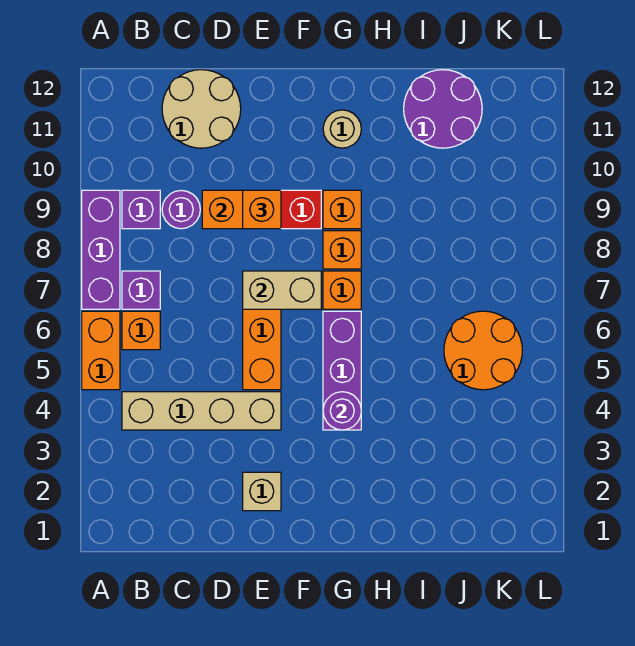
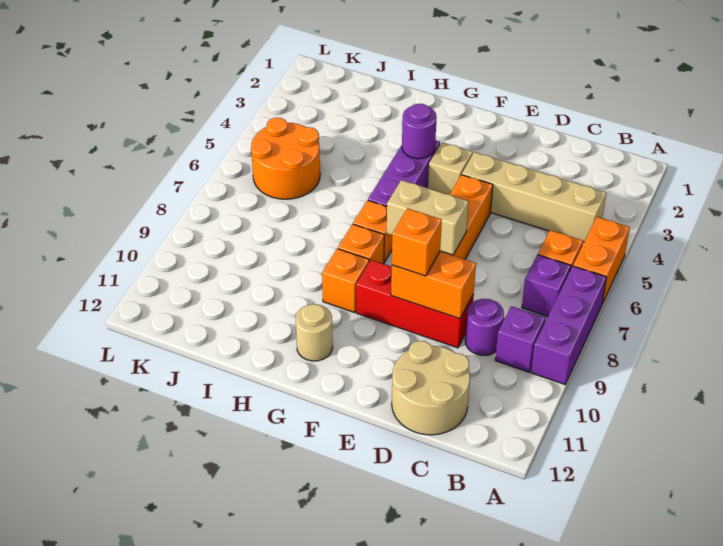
tan brick E2 level 1 -> tan brick F4 level 1
purple round brick I11:J12 level 1 -> none

